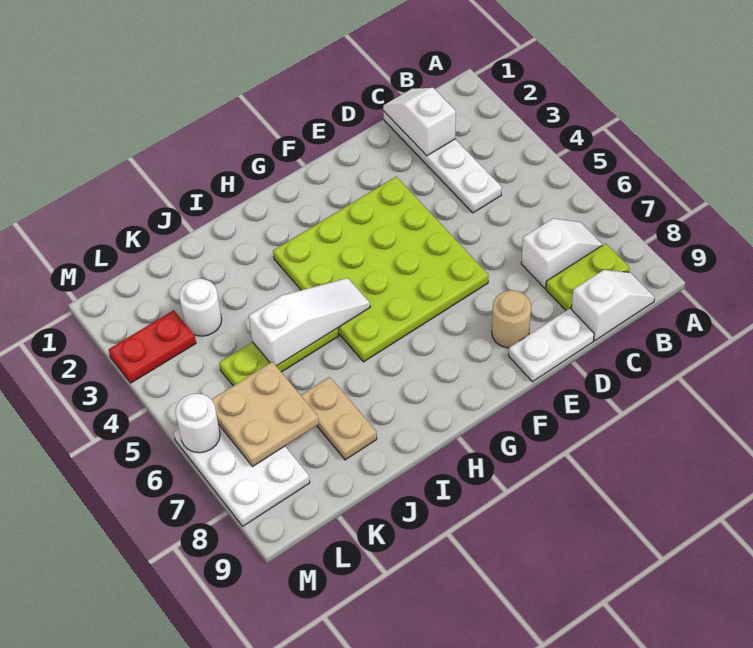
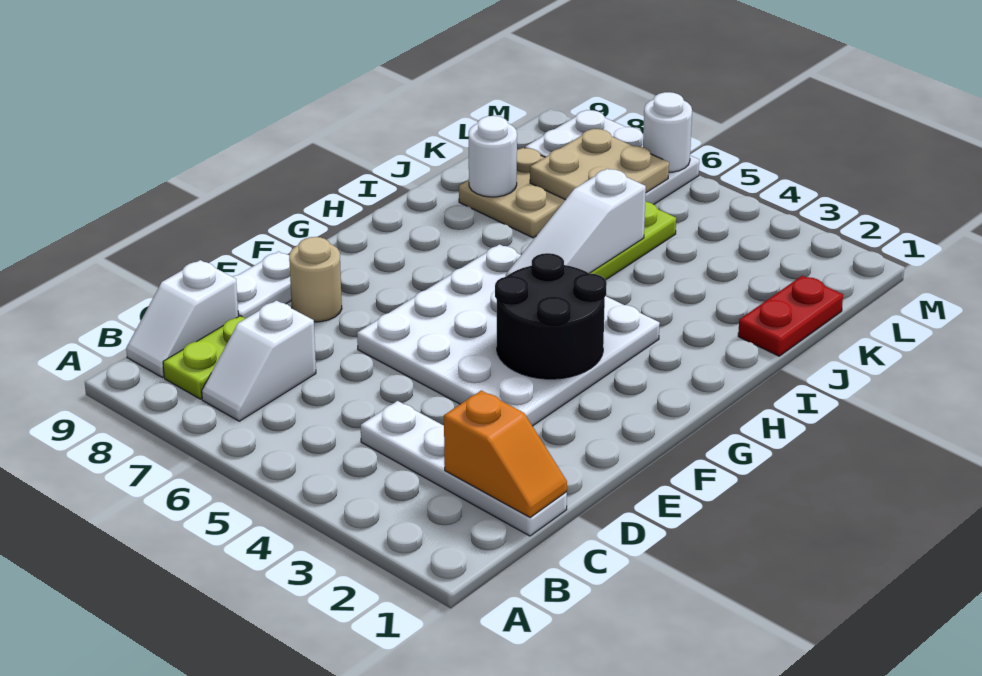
white slope C1:C2 level 2 top 2 -> orange slope C1:C2 level 2 top 2
lime plate E3:H6 level 1 -> white plate E3:H6 level 1
none -> black round brick F3:G4 level 2
tan plate J7:J8 level 1 -> tan plate J7:K8 level 1
white round brick K3 level 1 -> white round brick J8 level 2
red plate L3:M3 level 1 -> red plate J1:K1 level 1

